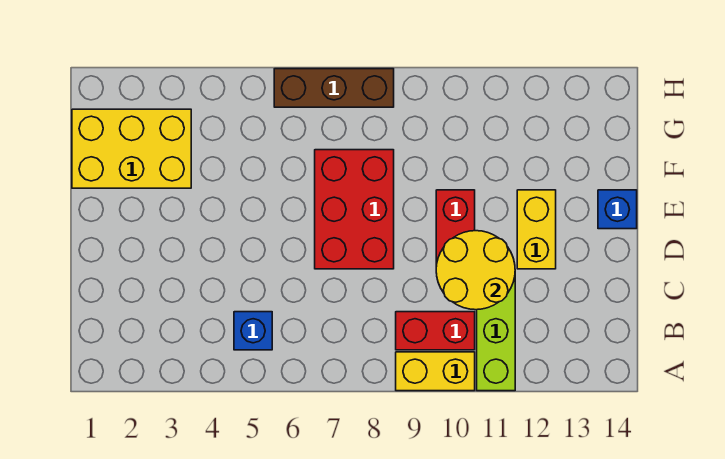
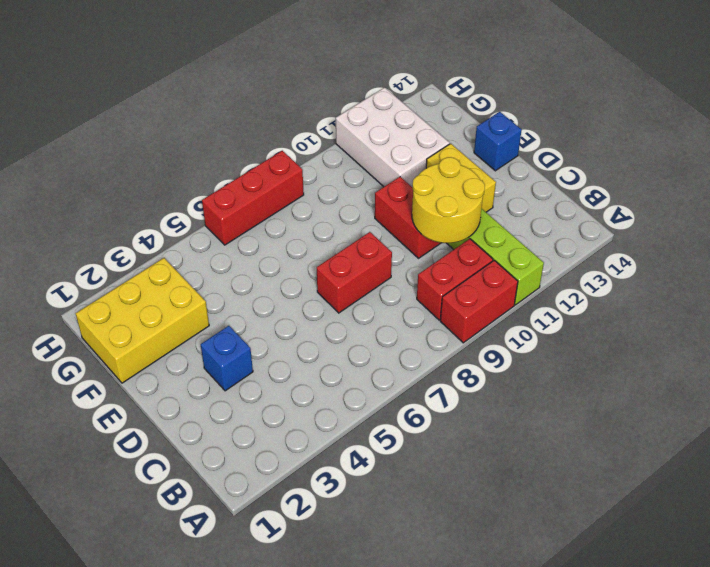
yellow brick A9:A10 level 1 -> red brick A9:A10 level 1
blue brick B5 level 1 -> blue brick D3 level 1
red brick D7:F8 level 1 -> red brick D7:D8 level 1
none -> white brick F11:H12 level 1
brown brick H6:H8 level 1 -> red brick H6:H8 level 1

